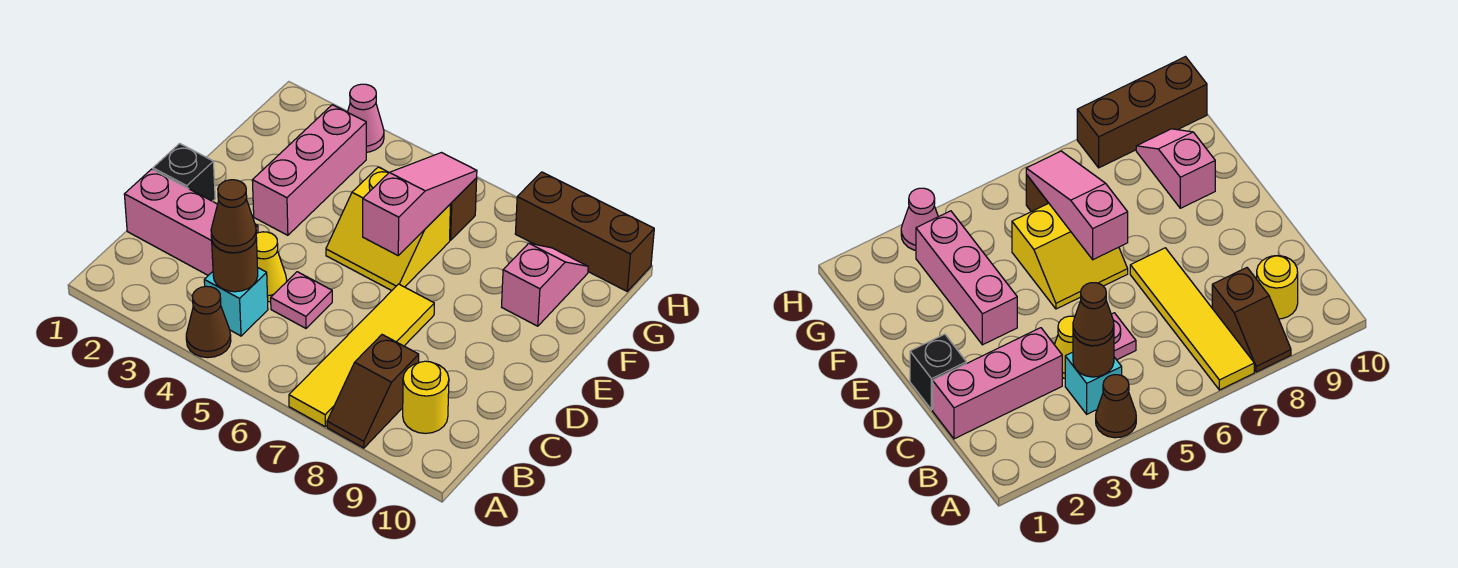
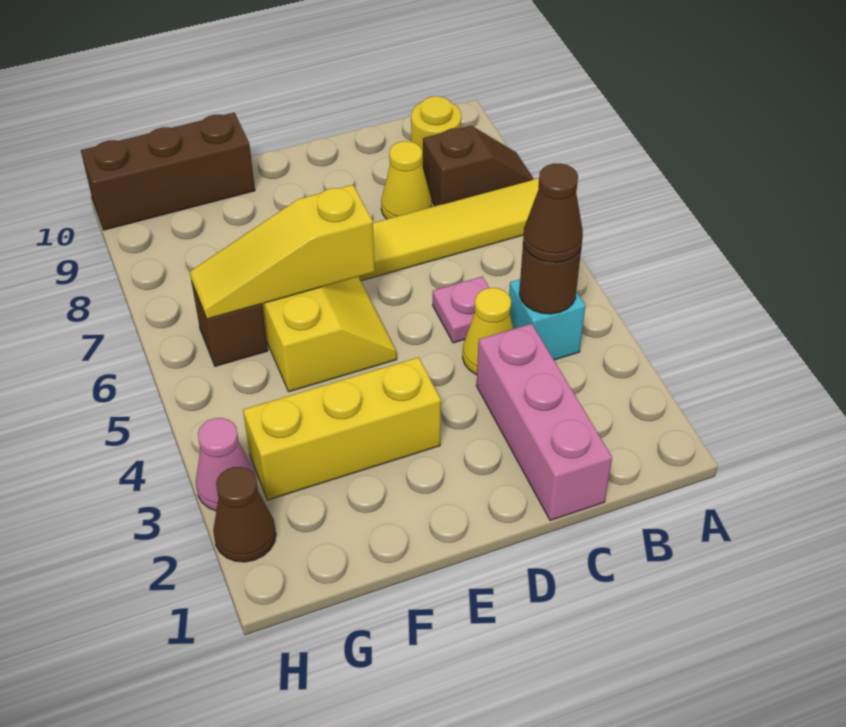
brown cone A4 level 1 -> brown cone H2 level 1
none -> yellow cone C8 level 1
black brick D1 level 1 -> none
pink brick E3:G3 level 1 -> yellow brick E3:G3 level 1
pink slope E6:G6 level 2 top E -> yellow slope E6:G6 level 2 top E
pink slope F9:G9 level 1 top F -> none
brown brick H8:H10 level 1 -> brown brick F10:H10 level 1

